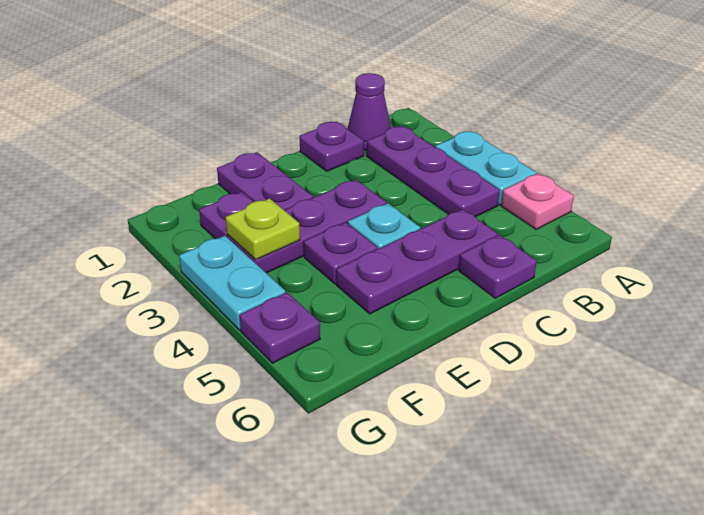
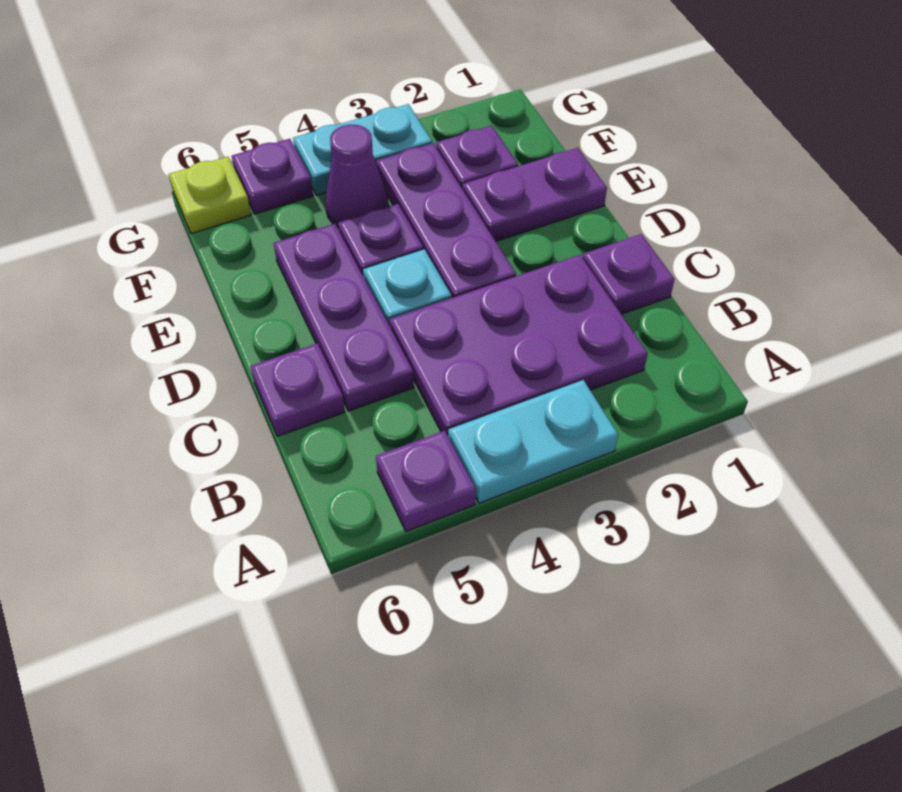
pink plate A5 level 1 -> purple plate A5 level 1
purple cone B1 level 1 -> purple cone F4 level 1
purple plate B2:B4 level 1 -> purple plate B2:C4 level 1
lime plate F3 level 2 -> lime plate G6 level 1

